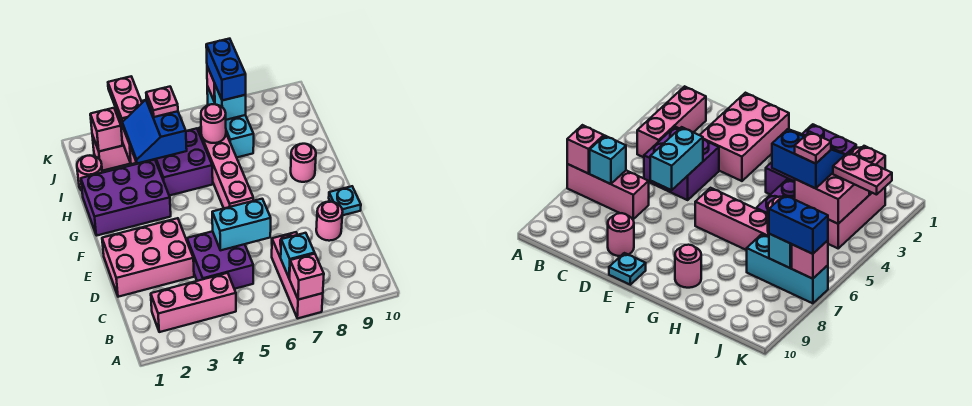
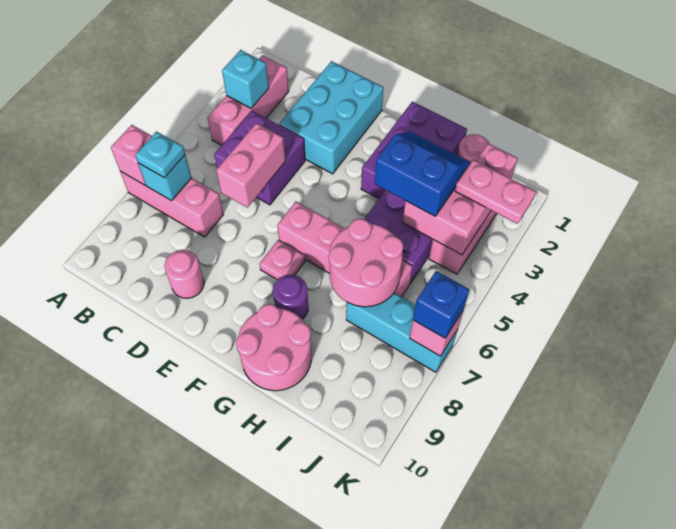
pink brick D1:E3 level 1 -> cyan brick D1:E3 level 1
cyan brick D5:D6 level 2 -> pink brick D5:D6 level 2
cyan plate E10 level 1 -> cyan plate B7 level 3
none -> purple round brick G8 level 1
pink round brick G9 level 1 -> pink round brick G9:H10 level 1
pink plate I4 level 4 -> pink plate F7 level 1
pink round brick I6 level 2 -> pink round brick H6:I7 level 2
cyan brick J7 level 2 -> cyan brick B3 level 2
blue brick J7:K7 level 3 -> blue brick K7 level 3

